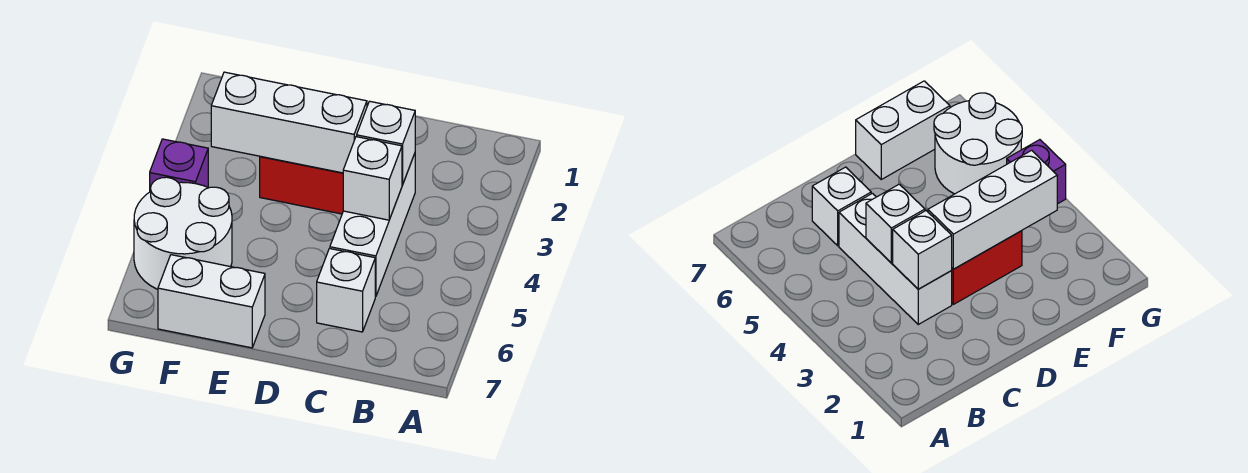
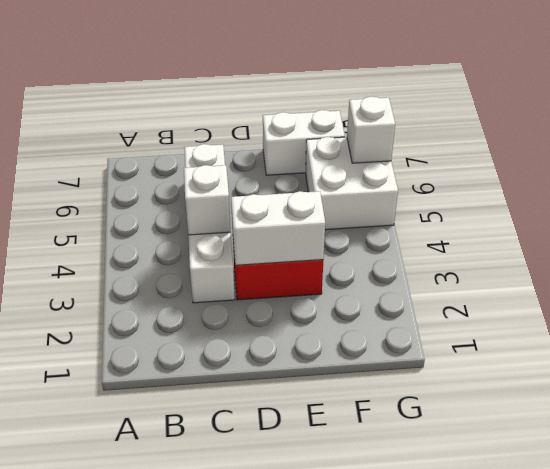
white brick C3 level 2 -> white brick G6 level 2
white brick D3:F3 level 2 -> white brick D3:E3 level 2
white round brick F5:G6 level 1 -> white brick F5:G6 level 1
purple brick G4 level 1 -> none

